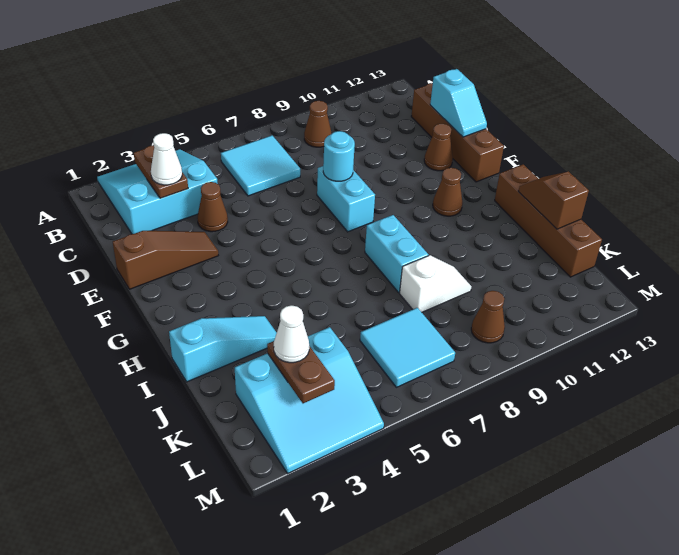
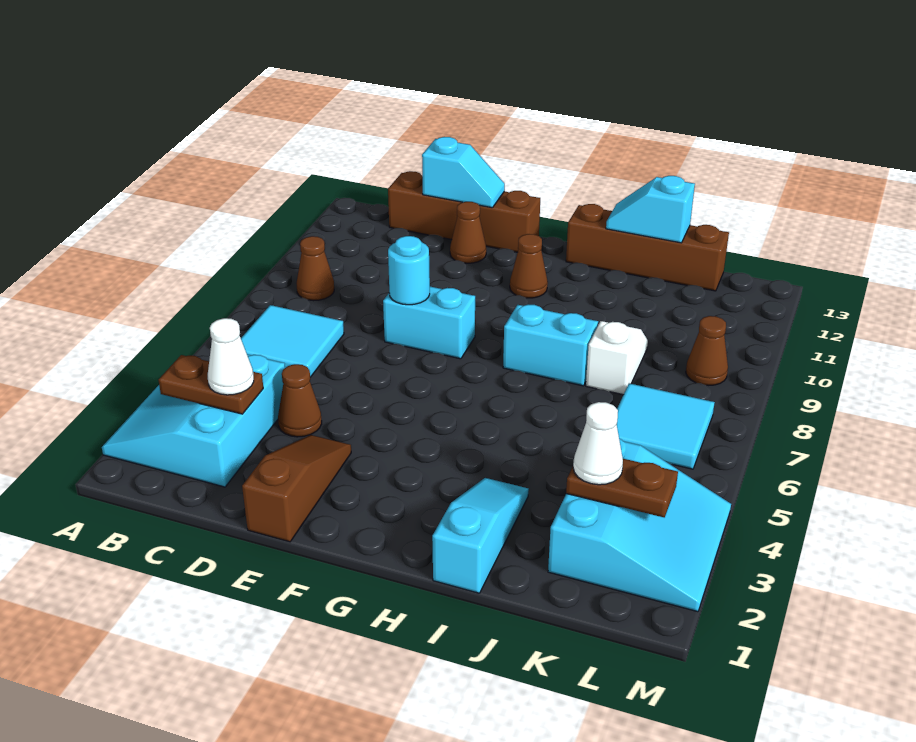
brown slope I13:J13 level 2 top J -> cyan slope I13:J13 level 2 top J

